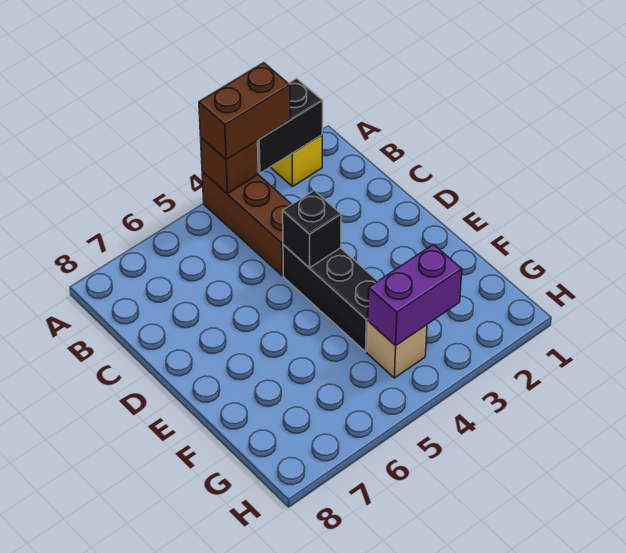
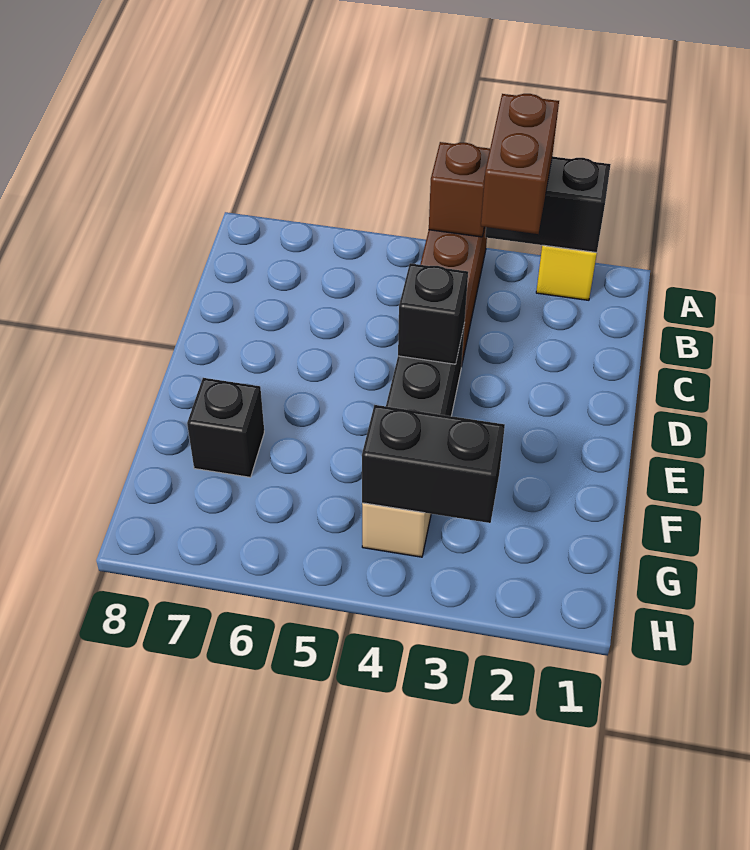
brown brick A3:A4 level 3 -> brown brick A3:B3 level 3
none -> black brick F7 level 1
purple brick G3:G4 level 2 -> black brick G3:G4 level 2

